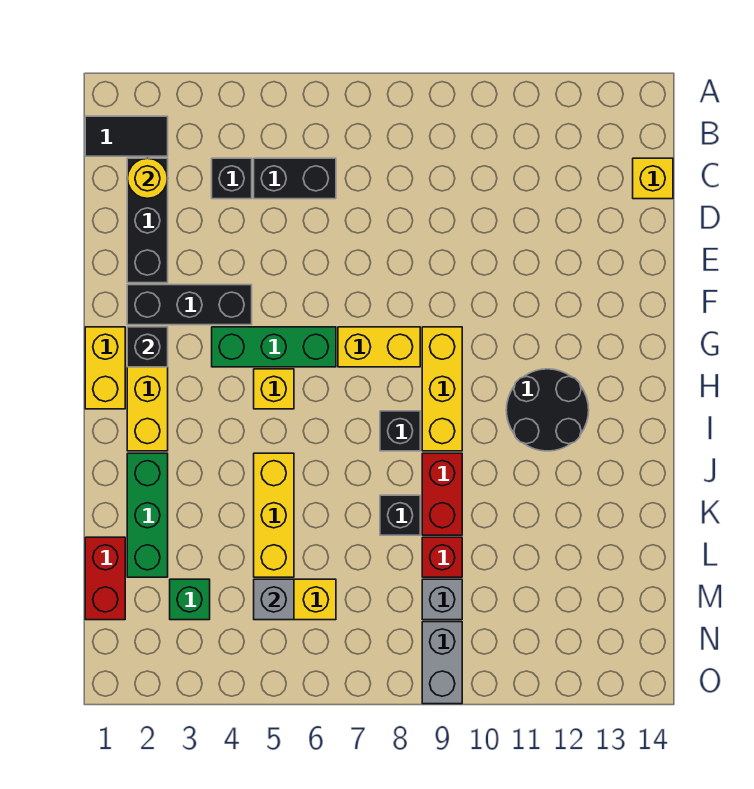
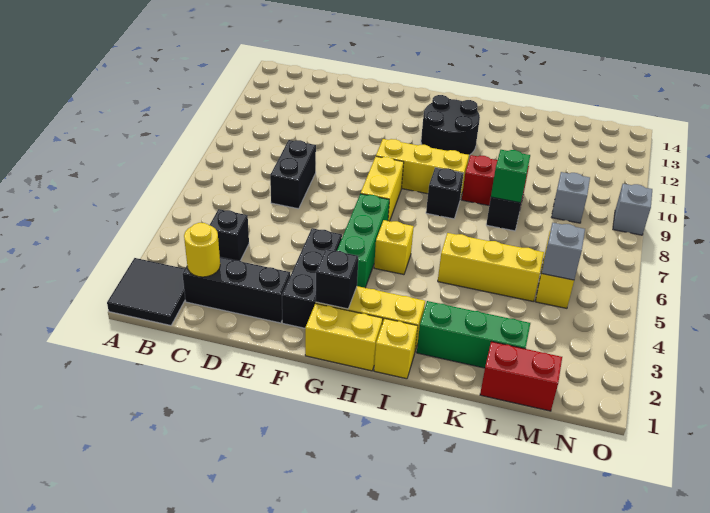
black tile B1:B2 level 1 -> black tile A1:B2 level 1
black brick C5:C6 level 1 -> black brick D7:D8 level 1
yellow brick C14 level 1 -> yellow brick I1 level 1
red brick L9 level 1 -> none
green brick M3 level 1 -> green brick K8 level 2
grey brick N9:O9 level 1 -> grey brick O9 level 1

